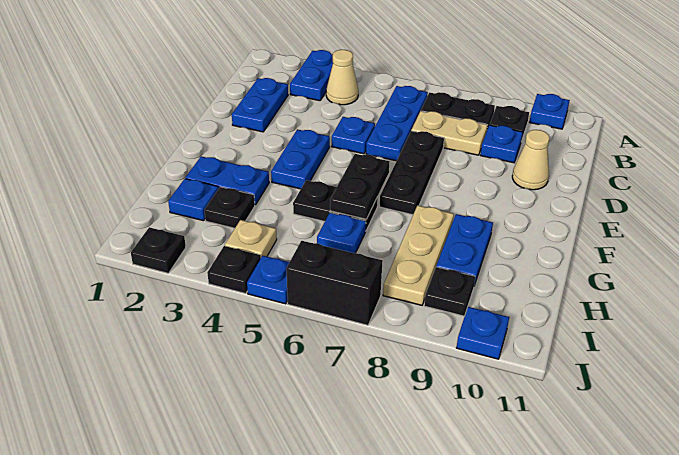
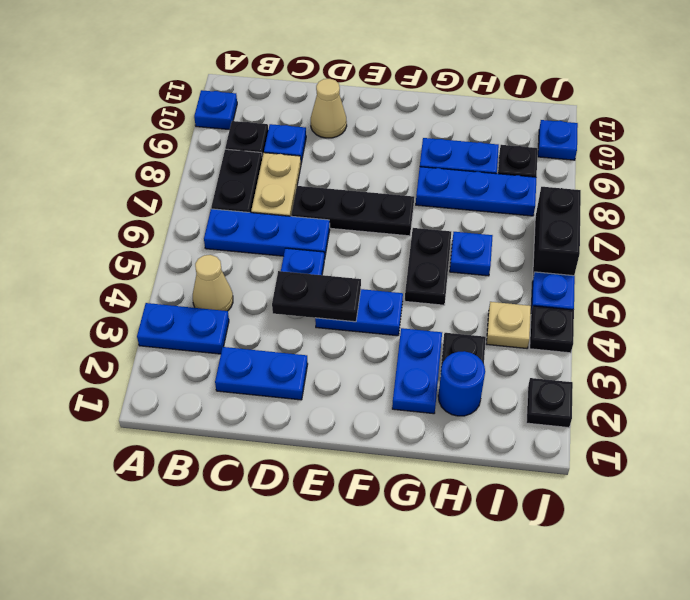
black plate F6:G6 level 2 -> black plate D4:E4 level 2
tan plate G8:I8 level 1 -> blue plate G8:I8 level 1
blue plate H2 level 1 -> blue round brick H2 level 1

